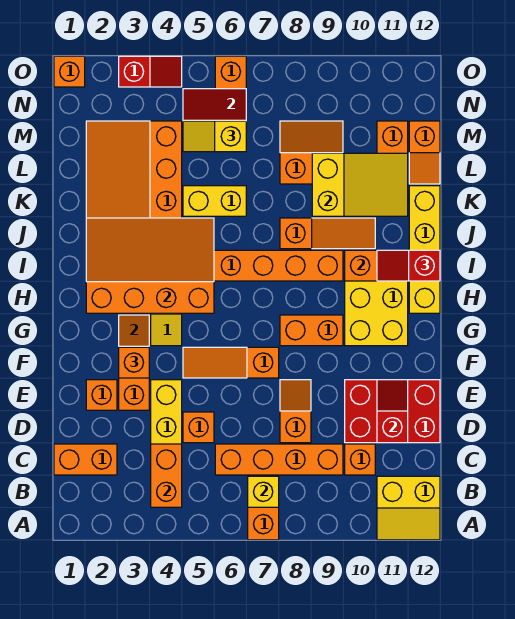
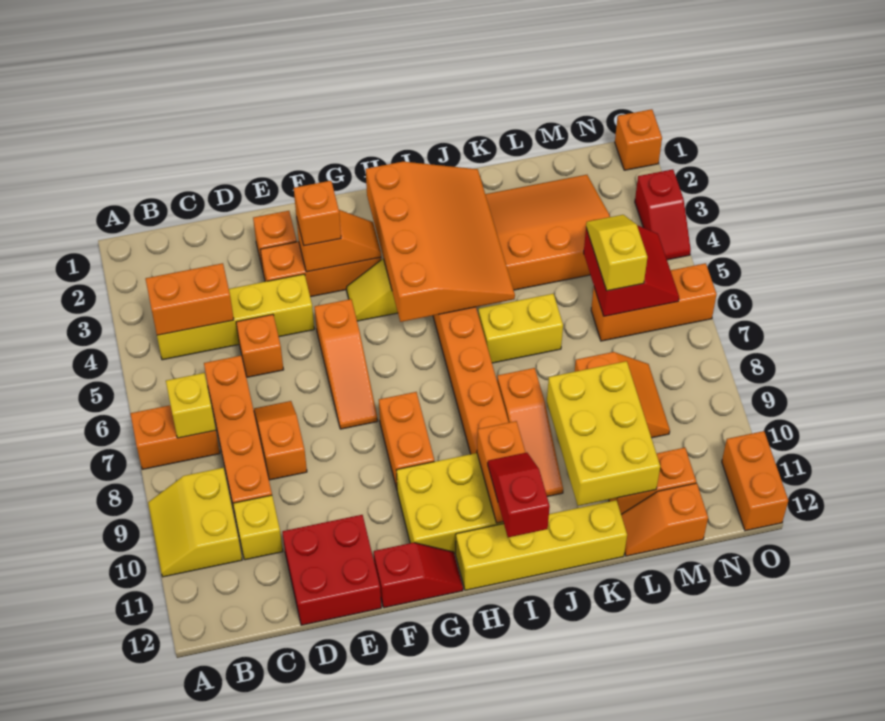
yellow slope A11:B12 level 1 top B -> yellow slope A9:B10 level 1 top B
orange brick C1:C2 level 1 -> orange brick O11:O12 level 1
orange brick C10 level 1 -> yellow brick C10 level 1
orange slope D8:E8 level 1 top D -> orange slope D7:D8 level 1 top 8
red brick D10:E12 level 1 -> red brick D11:E12 level 1
red slope D11:E11 level 2 top D -> red slope F12:G12 level 1 top F
orange slope F5:F7 level 1 top 7 -> orange slope F5:F7 level 1 top 5
yellow brick K5:K6 level 1 -> yellow brick J6:K6 level 1
yellow slope K9:L11 level 2 top 9 -> yellow brick K9:L11 level 2

